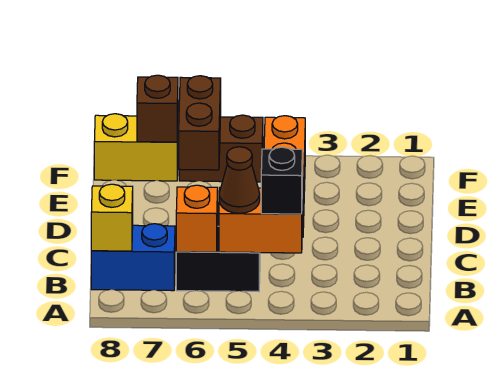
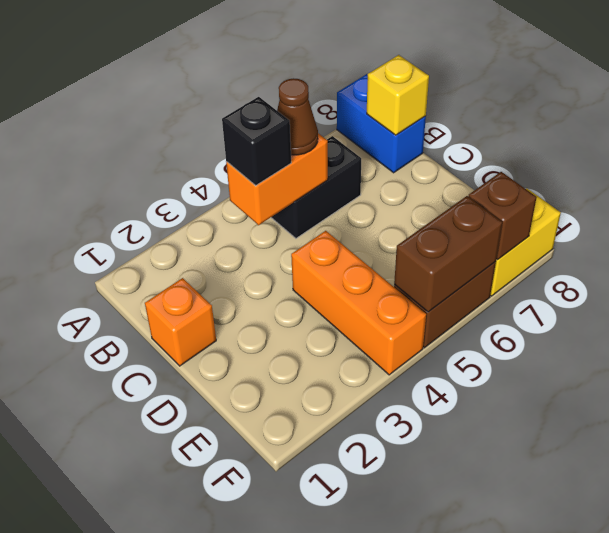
orange brick B6 level 2 -> orange brick C1 level 1
blue brick B7:B8 level 1 -> blue brick A8:B8 level 1
brown brick E6:F6 level 2 -> brown brick F5:F6 level 2

